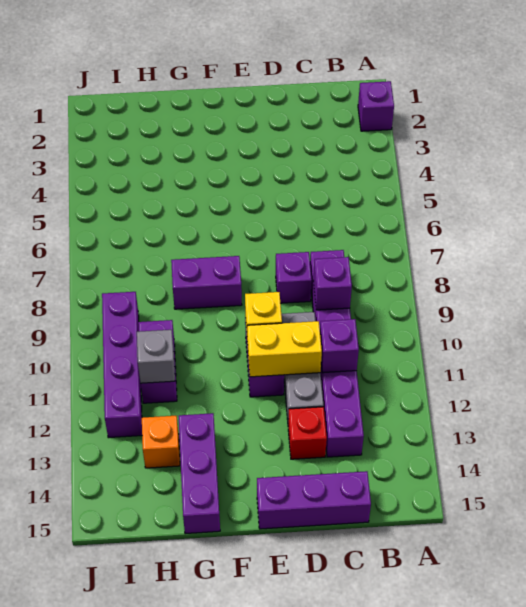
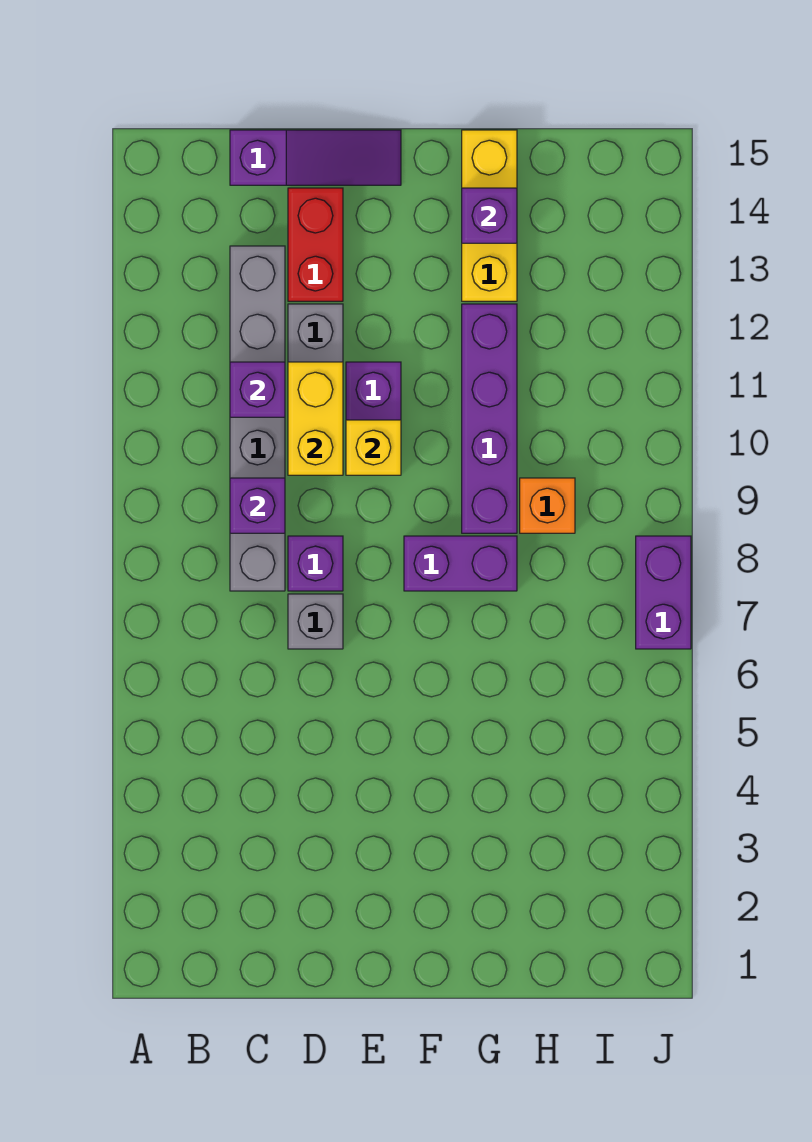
purple brick A2 level 1 -> purple brick G14 level 2
purple brick C8:C13 level 1 -> grey brick C8:C13 level 1
purple brick C15:E15 level 1 -> purple slope C15:E15 level 1 top C
yellow brick D11:E11 level 2 -> yellow brick D10:D11 level 2
red brick D13 level 1 -> red brick D13:D14 level 1
purple brick G13:G15 level 1 -> yellow brick G13:G15 level 1
purple brick H10:H11 level 1 -> purple brick J7:J8 level 1
grey brick H11 level 2 -> grey brick D7 level 1
orange brick H13 level 1 -> orange brick H9 level 1
purple brick I9:I12 level 1 -> purple brick G9:G12 level 1

